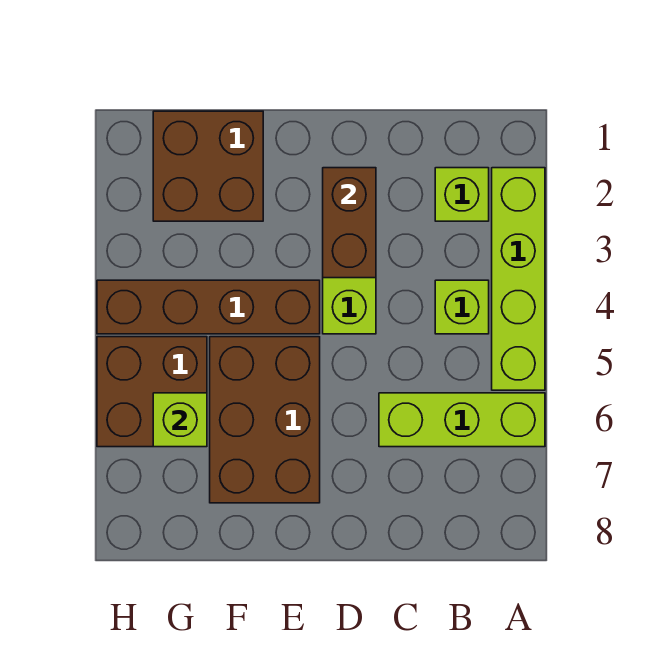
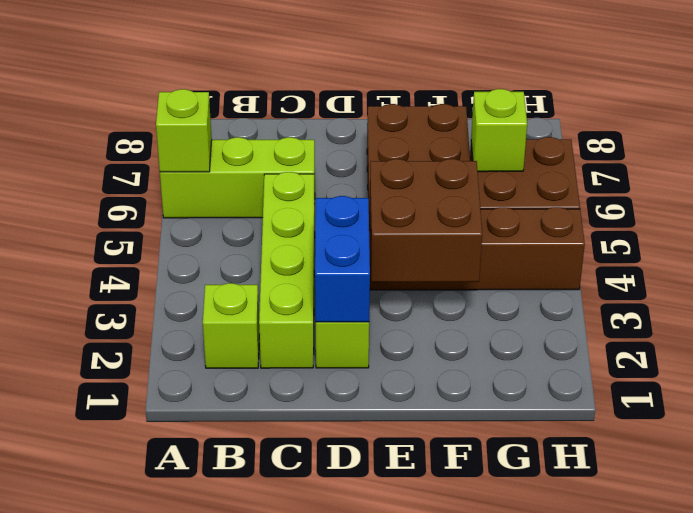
lime brick A2:A5 level 1 -> lime brick C2:C5 level 1
lime brick B4 level 1 -> lime brick A6 level 2
brown brick D2:D3 level 2 -> blue brick D2:D3 level 2
brown brick F1:G2 level 1 -> brown brick E3:F4 level 2

